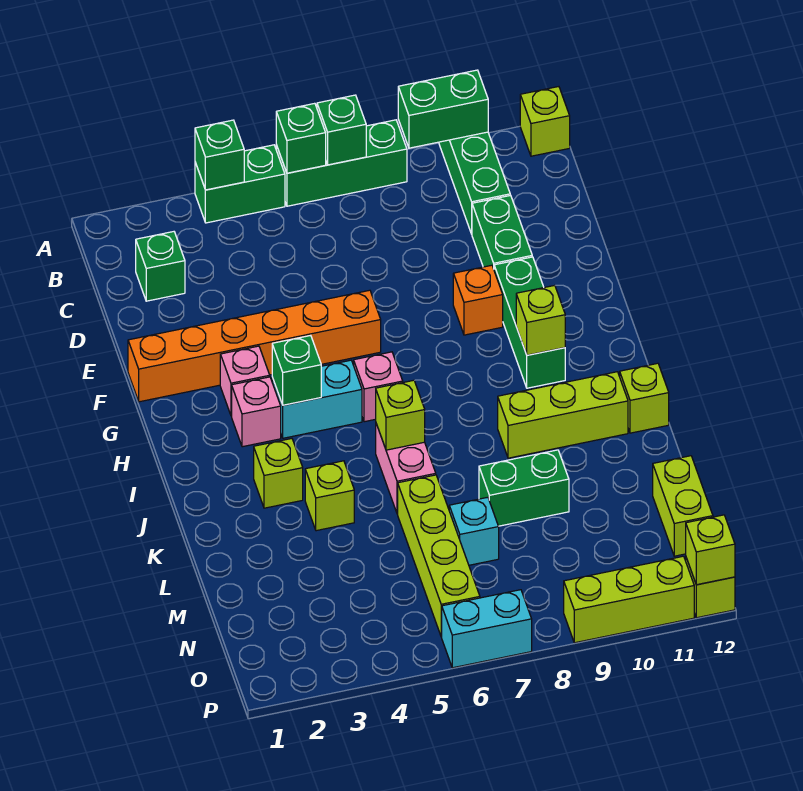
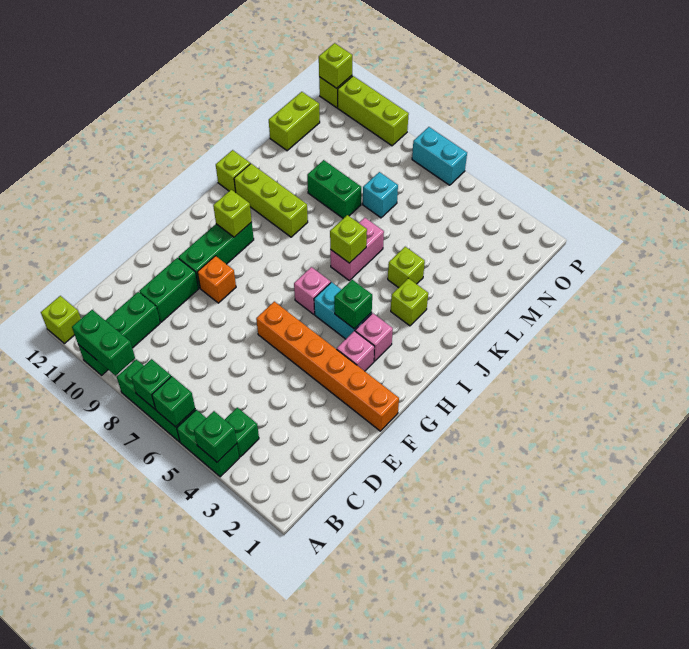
green brick C2 level 1 -> green brick B4 level 1
lime brick L6:O6 level 1 -> none

